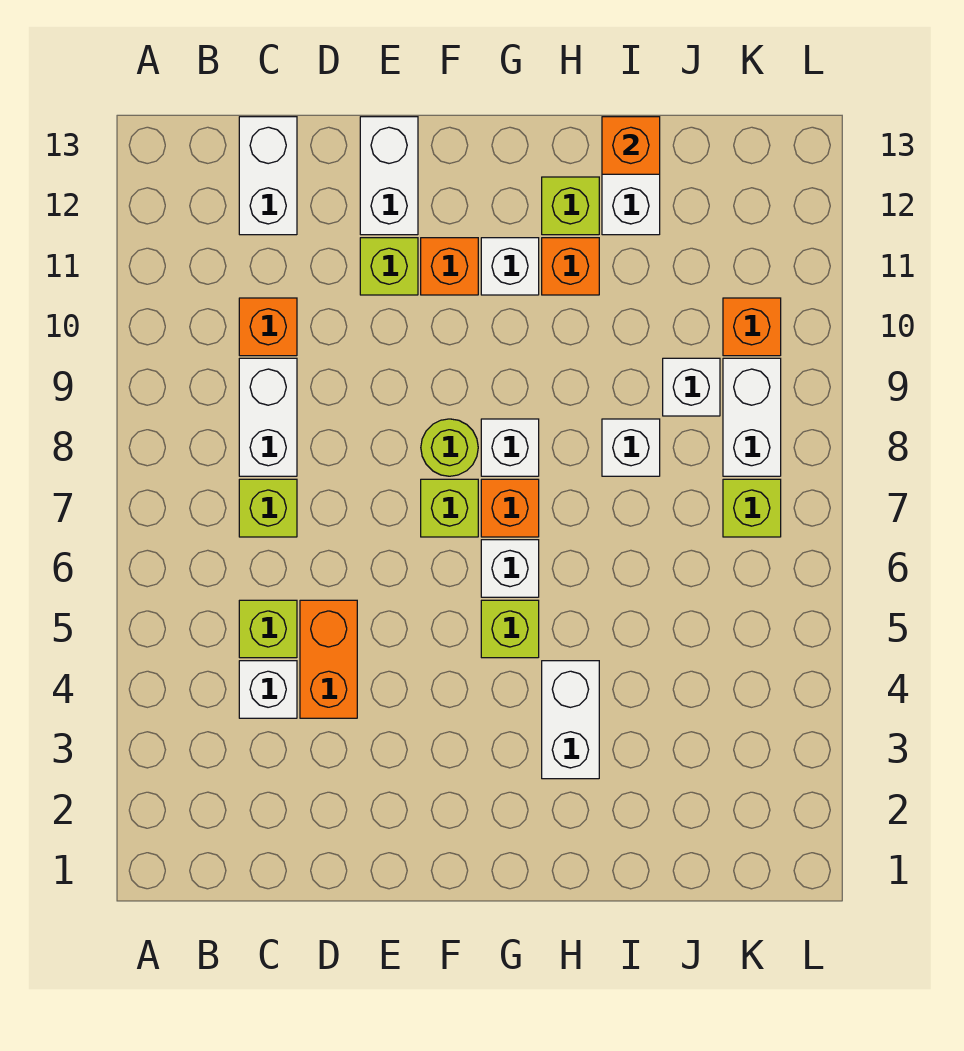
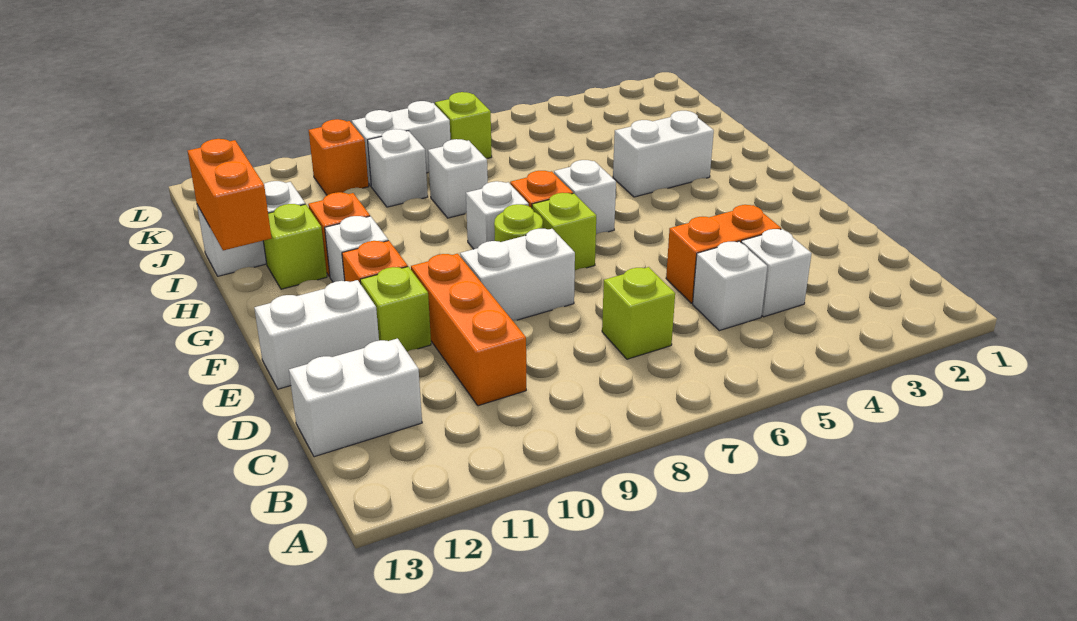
lime brick C5 level 1 -> white brick C5 level 1
white brick C8:C9 level 1 -> white brick E8:E9 level 1
orange brick C10 level 1 -> orange brick C10:E10 level 1
lime brick G5 level 1 -> none
orange brick I13 level 2 -> orange brick H13:I13 level 2

